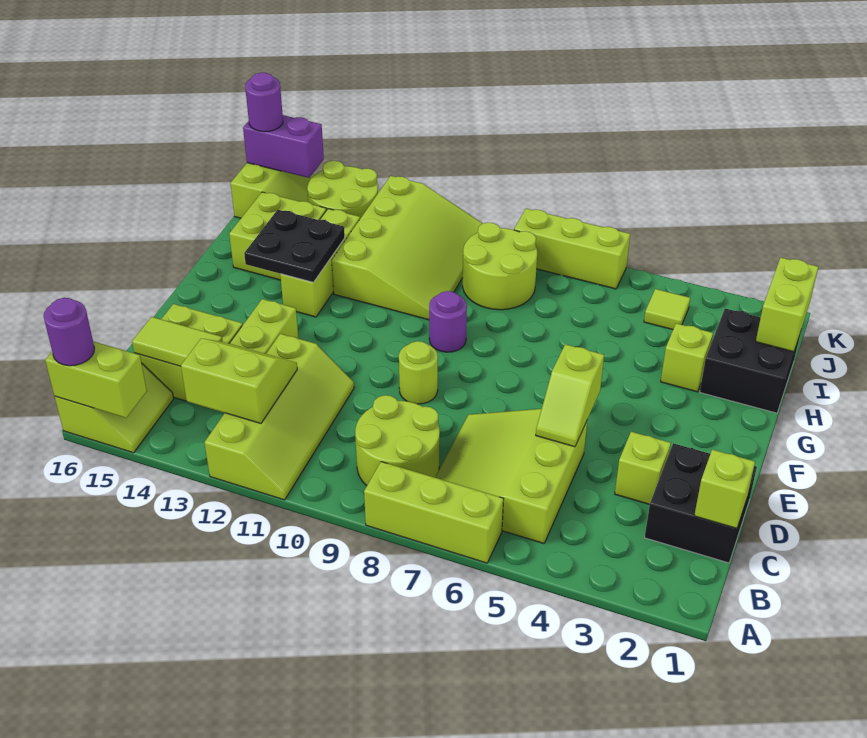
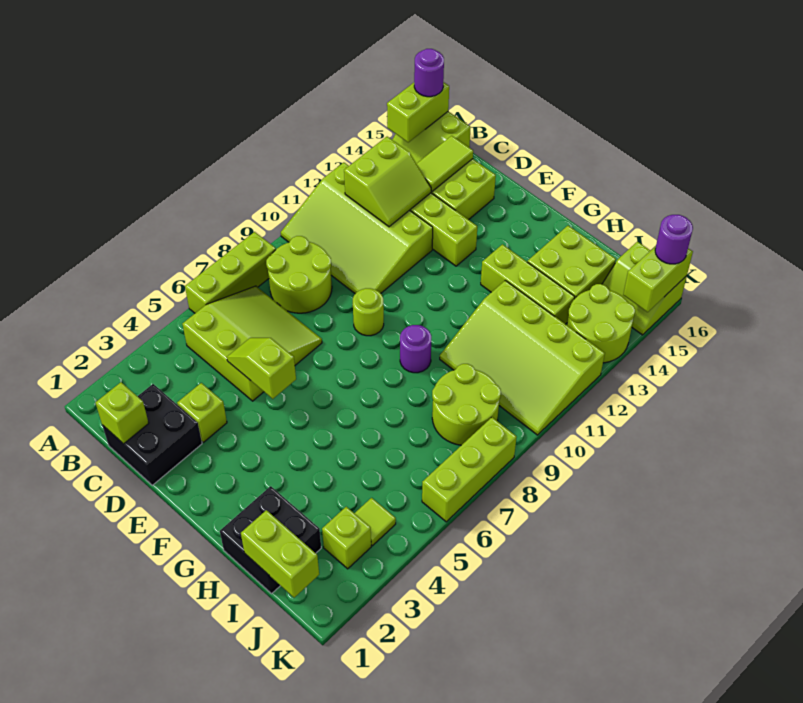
lime slope A11:D12 level 1 top 12 -> lime slope A10:D12 level 1 top 12
black plate G13:H14 level 2 -> none
lime brick H3 level 1 -> lime brick J3 level 1
purple brick K15:K16 level 2 -> lime brick K15:K16 level 2

